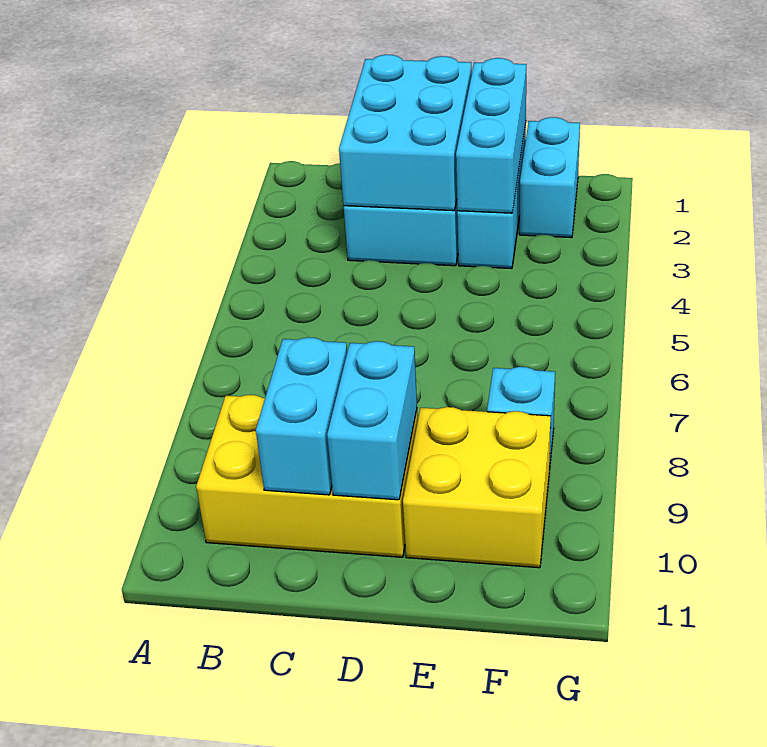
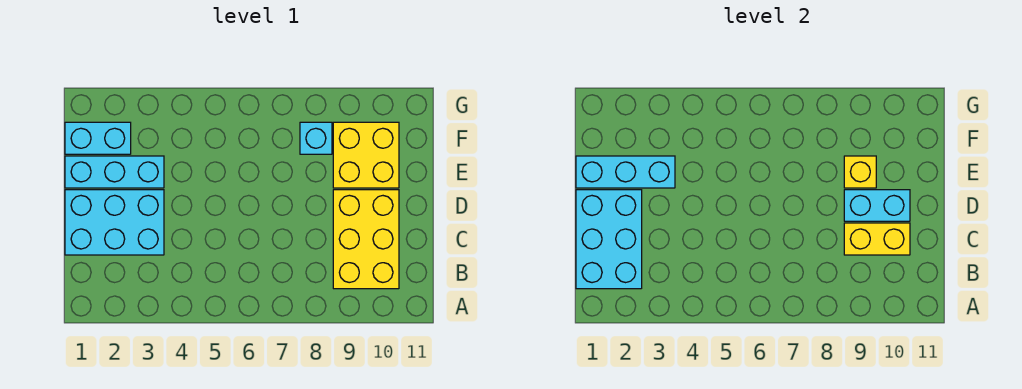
cyan brick C1:D3 level 2 -> cyan brick B1:D2 level 2
cyan brick C9:C10 level 2 -> yellow brick C9:C10 level 2
none -> yellow brick E9 level 2

